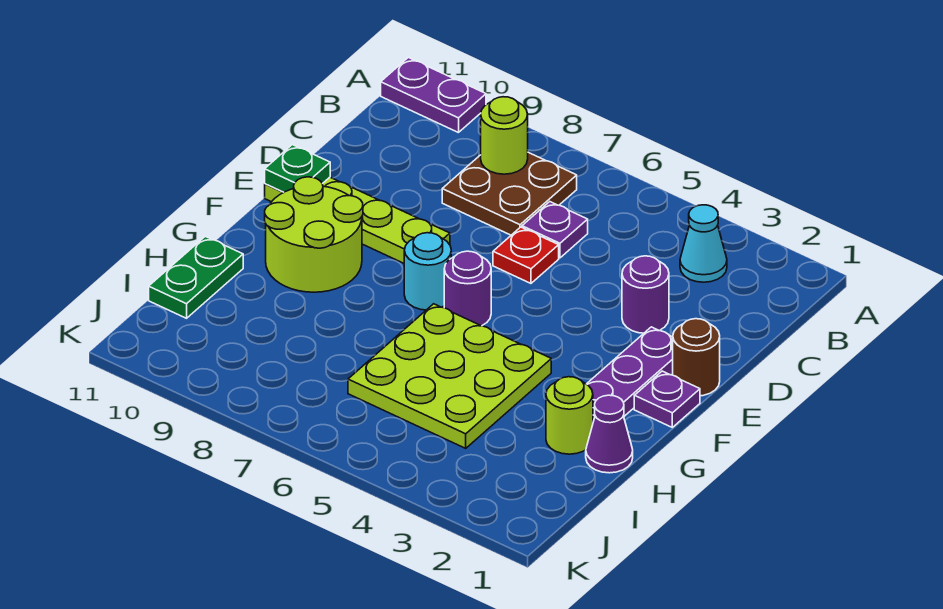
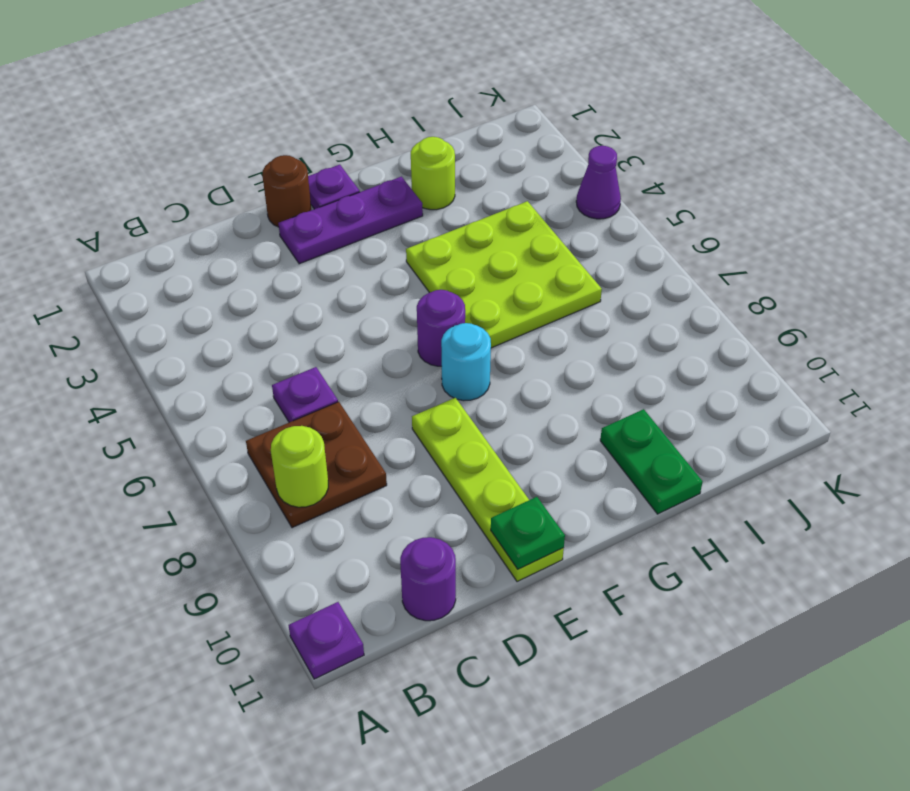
purple plate A10:A11 level 1 -> purple plate A11 level 1
cyan cone B3 level 1 -> none
purple round brick D3 level 1 -> purple round brick C11 level 1
red plate D6 level 1 -> none
lime round brick F9:G10 level 1 -> none
purple cone H1 level 1 -> purple cone K4 level 1
green plate H11:I11 level 1 -> green plate H10:H11 level 1

